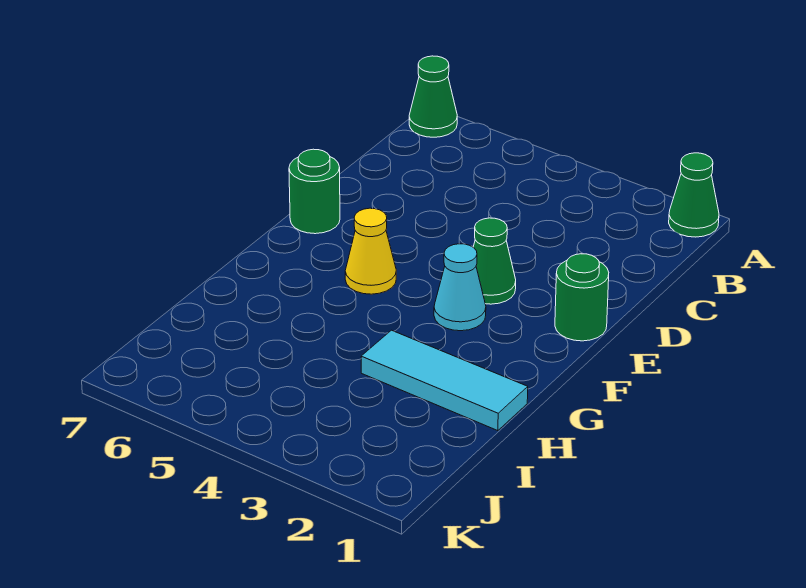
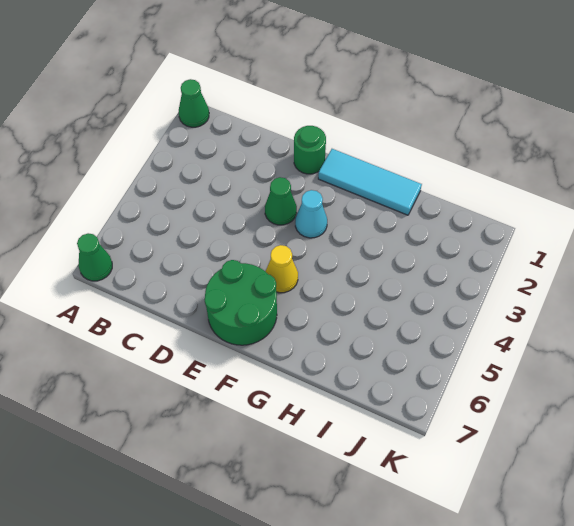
green round brick E7 level 1 -> green round brick E6:F7 level 1
cyan tile H1:H3 level 1 -> cyan tile F1:H1 level 1

